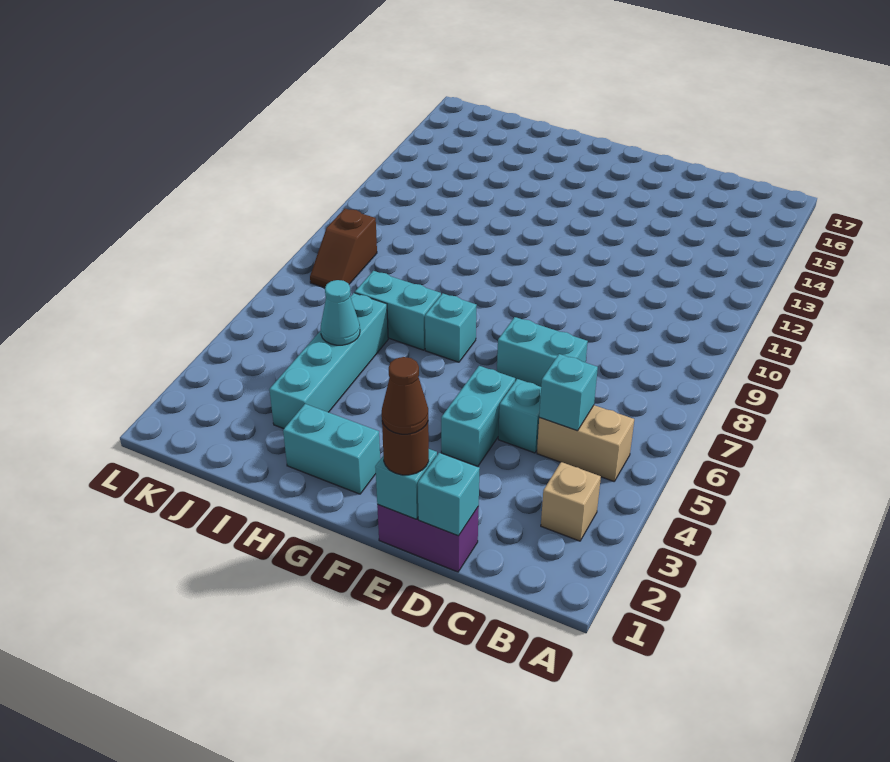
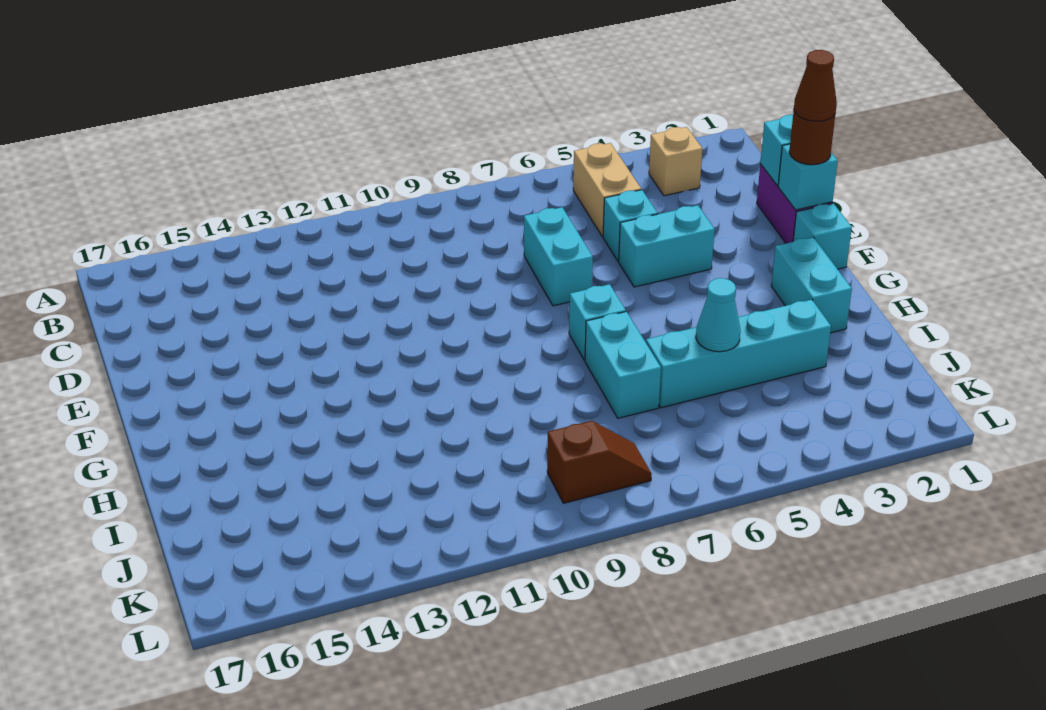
cyan brick C5 level 2 -> cyan brick F1 level 1

